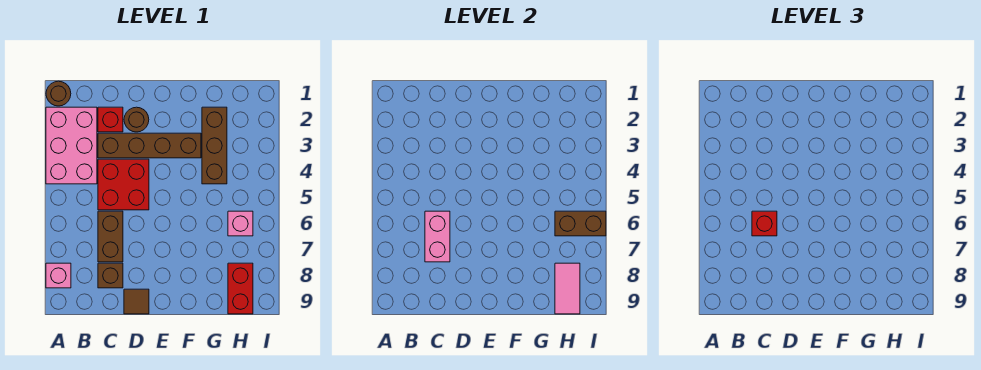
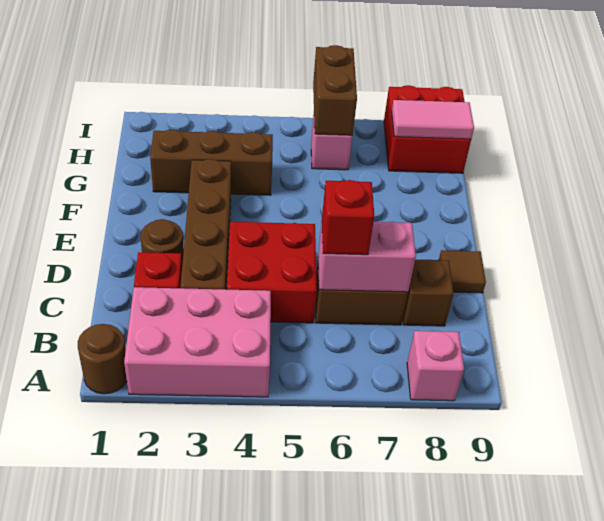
red brick H8:H9 level 1 -> red brick H8:I9 level 1

